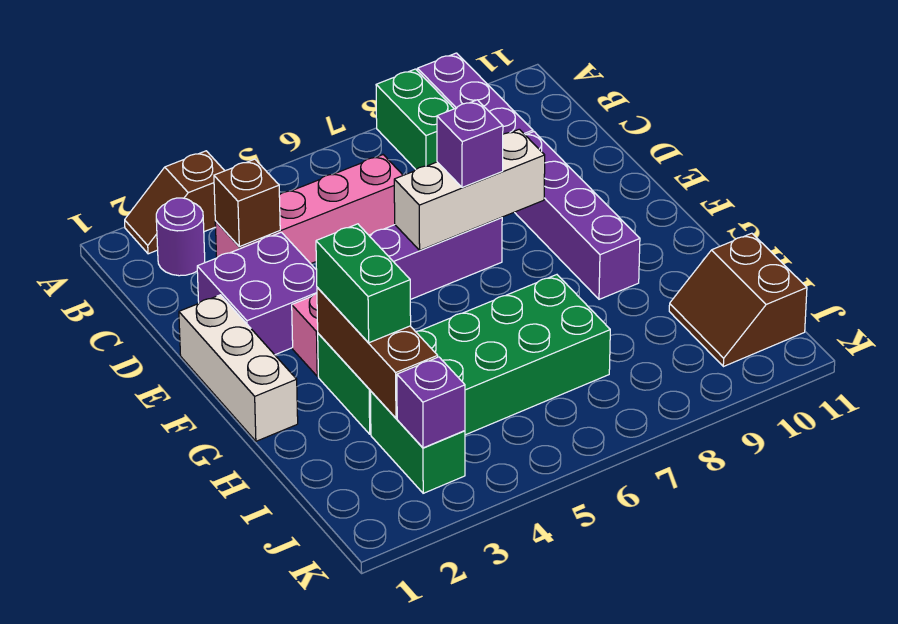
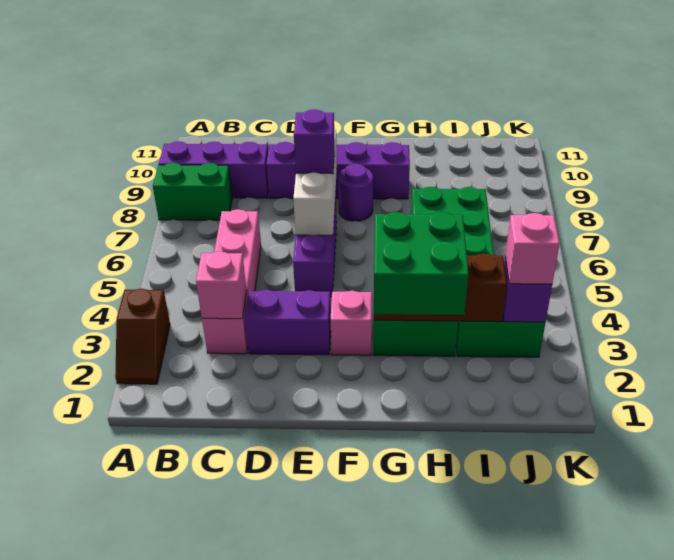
purple round brick B2 level 1 -> purple round brick F8 level 1
brown brick C3 level 2 -> pink brick C3 level 2
purple brick D2:E3 level 1 -> purple brick D3:E3 level 1
white brick E1:G1 level 1 -> none
green brick G3:H3 level 3 -> green brick G2:H3 level 3
brown slope I10:J11 level 1 top 11 -> none
none -> pink brick J3 level 3

